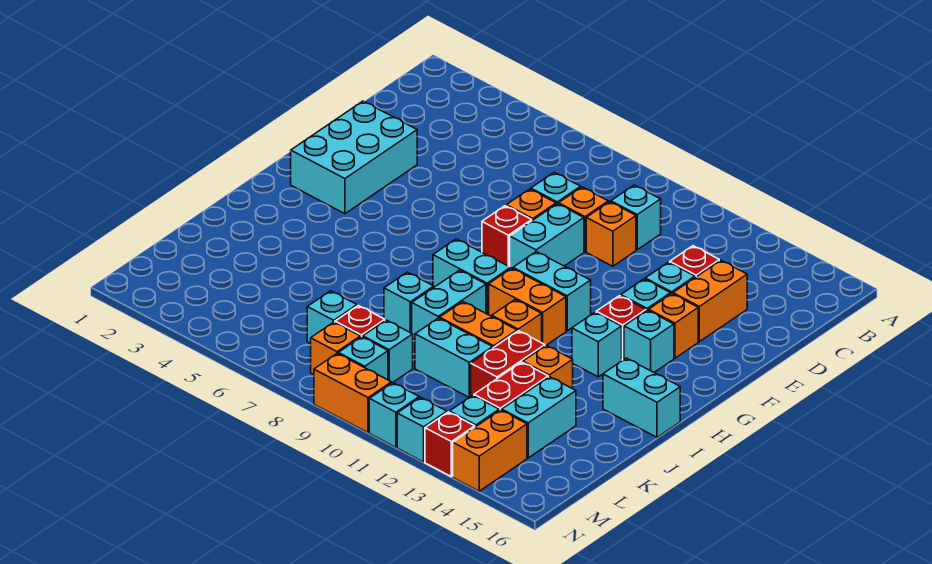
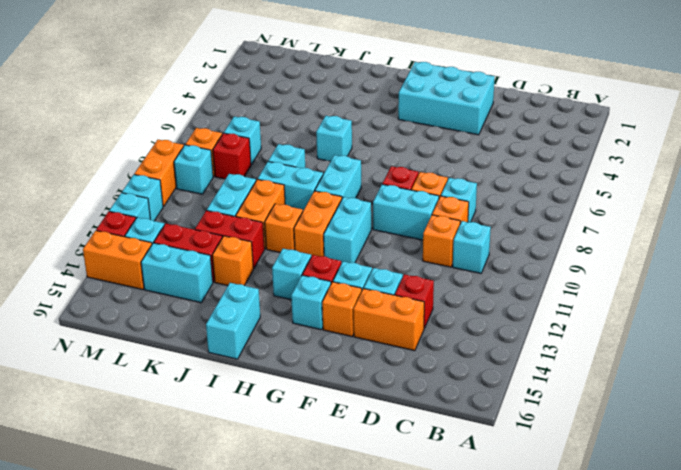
cyan brick L9 level 1 -> cyan brick I6 level 1

